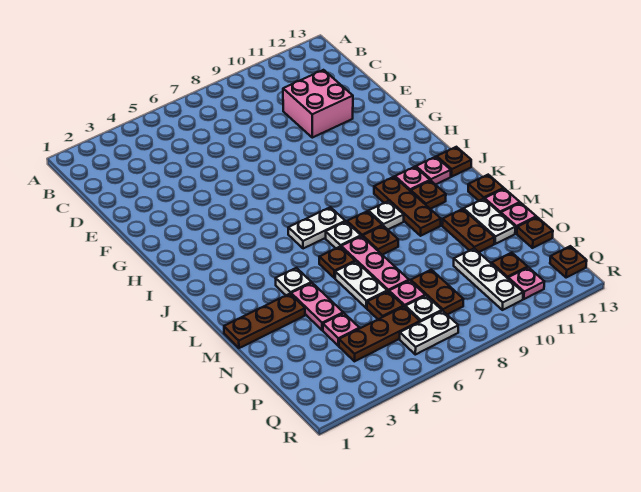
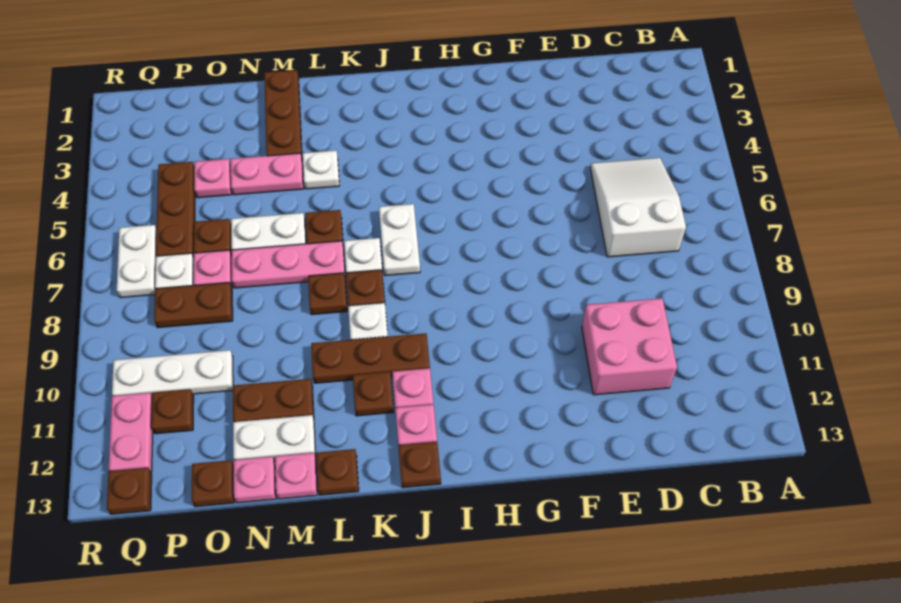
none -> white slope C5:D7 level 1 top 7
pink plate Q11 level 1 -> pink plate Q11:Q12 level 1

